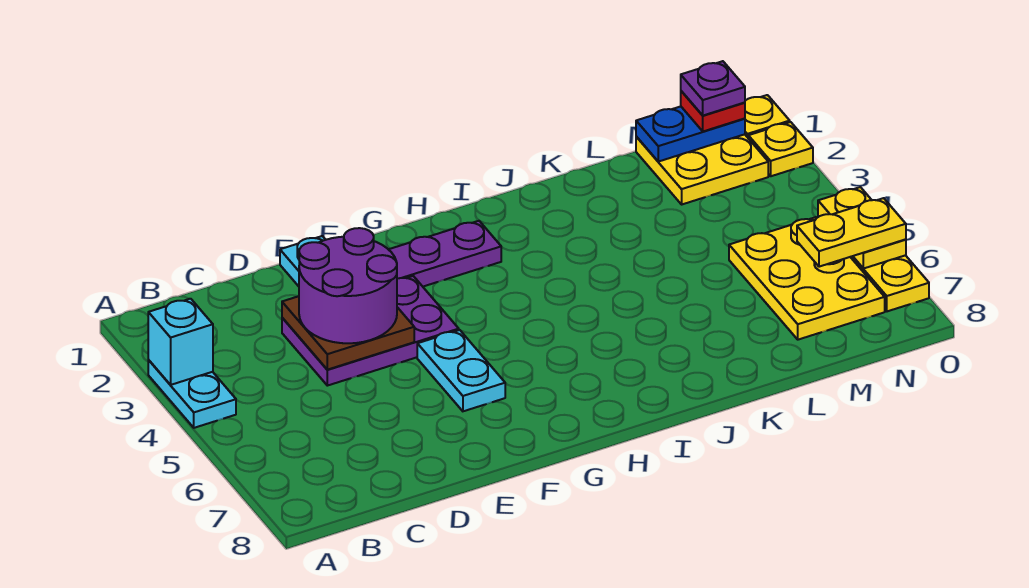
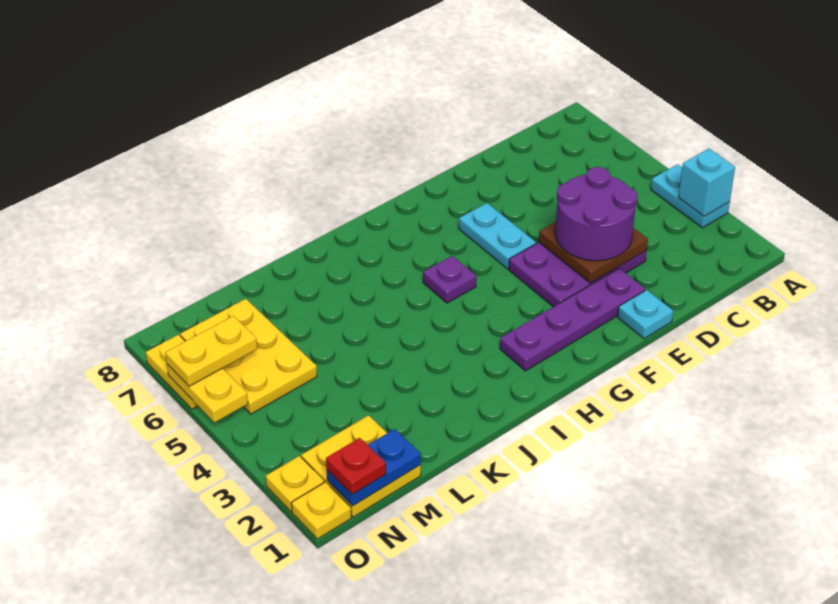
purple plate N1 level 4 -> purple plate H5 level 1

